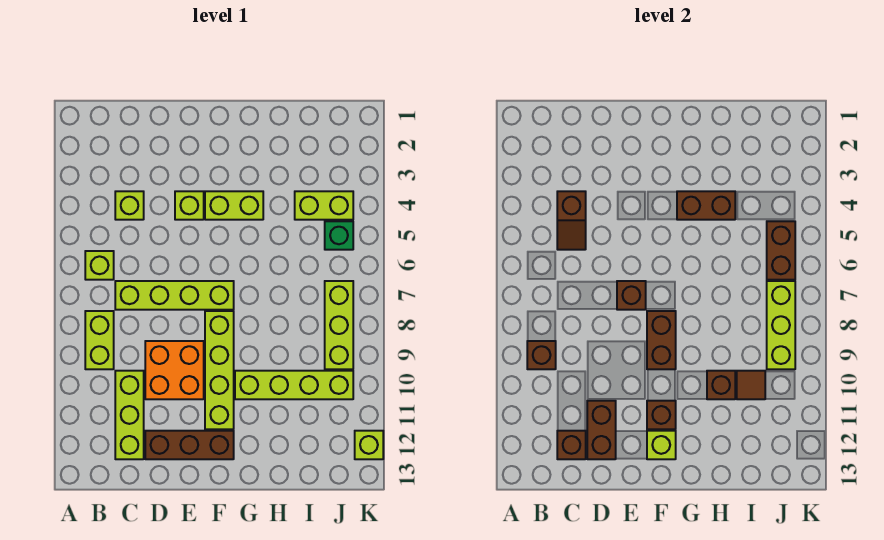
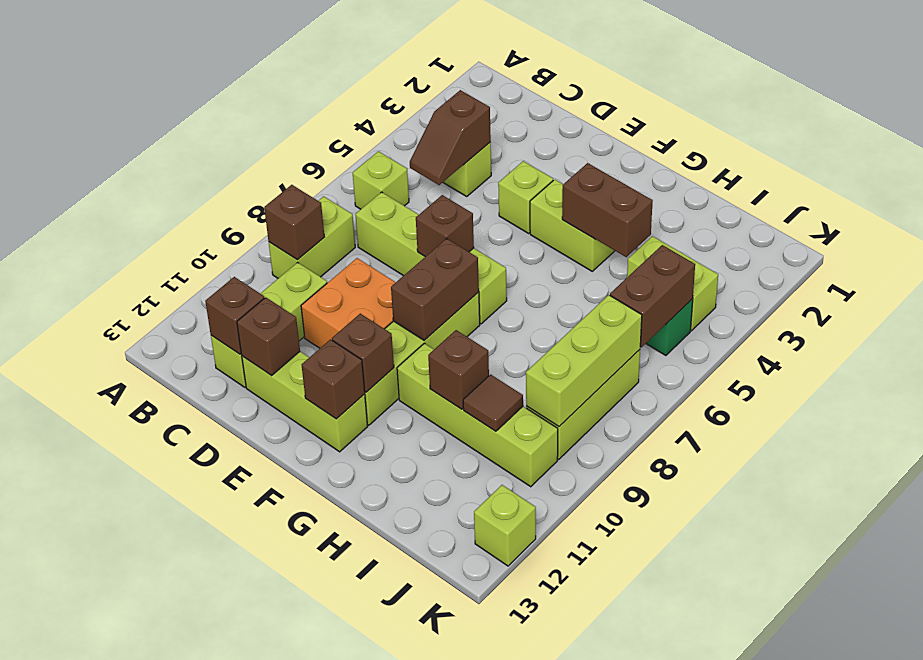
brown brick D11:D12 level 2 -> brown brick D12 level 2
brown brick D12:F12 level 1 -> lime brick D12:F12 level 1
lime brick F12 level 2 -> brown brick F12 level 2

